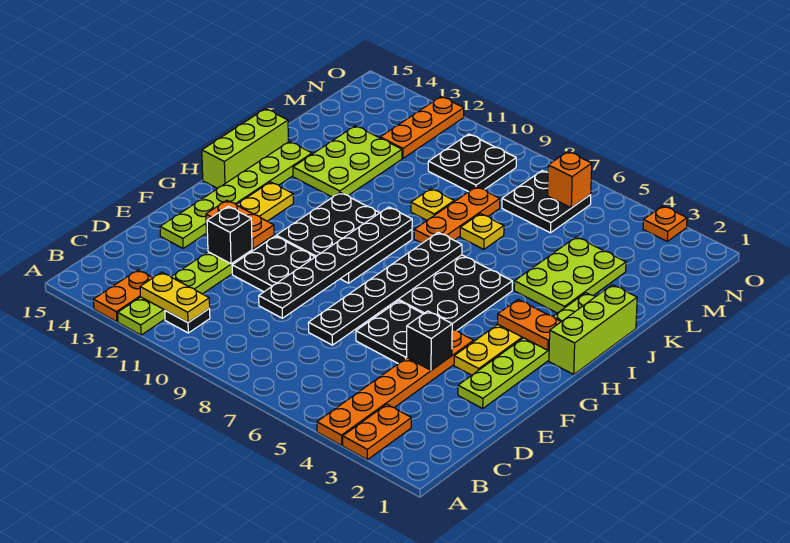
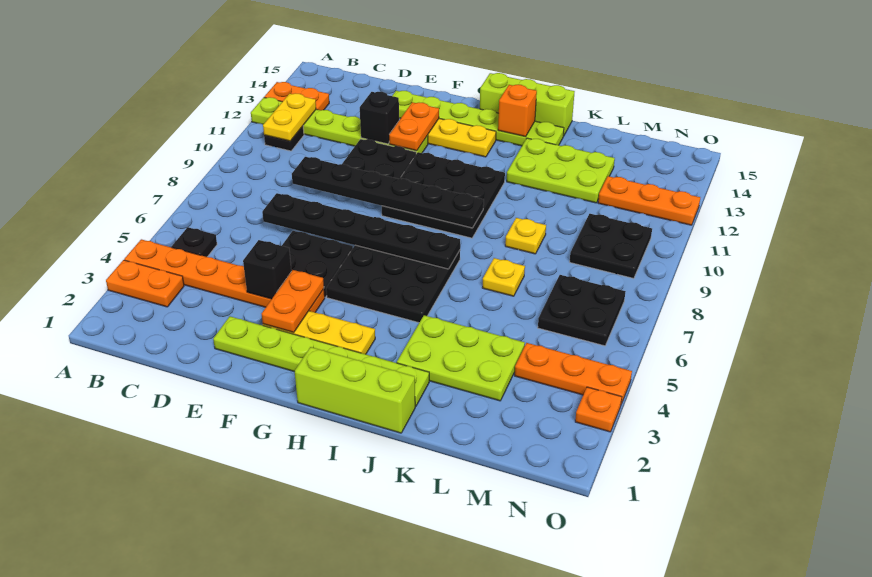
none -> black plate B5 level 1
orange plate H2:H3 level 2 -> orange plate F3:F4 level 2
orange plate J8:L8 level 1 -> orange plate M4:O4 level 1
orange brick N6 level 2 -> orange brick I14 level 2

